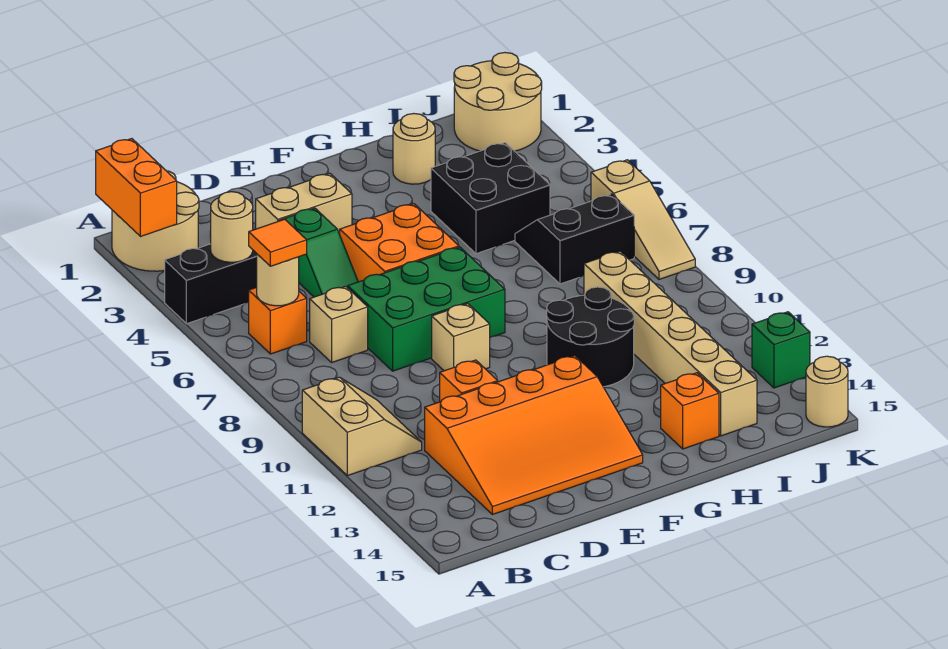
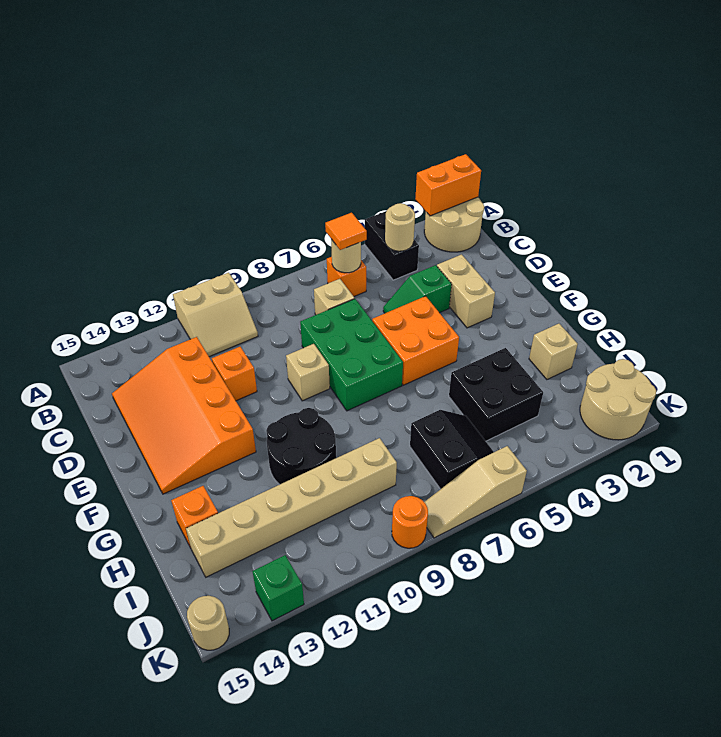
tan round brick H2 level 1 -> tan brick H2 level 1
none -> orange round brick K9 level 1

